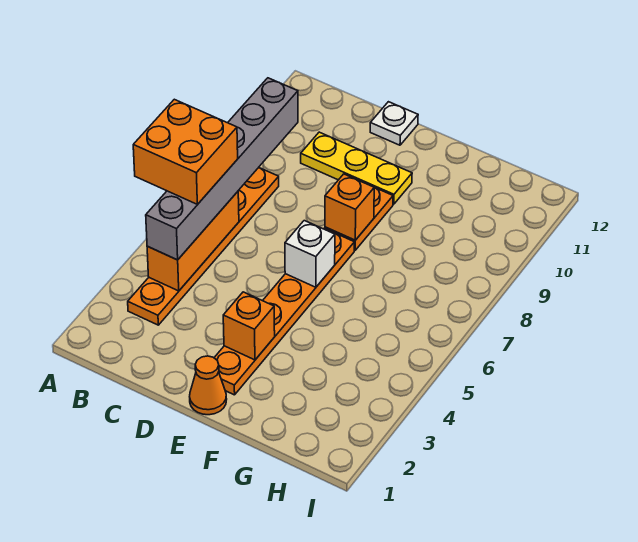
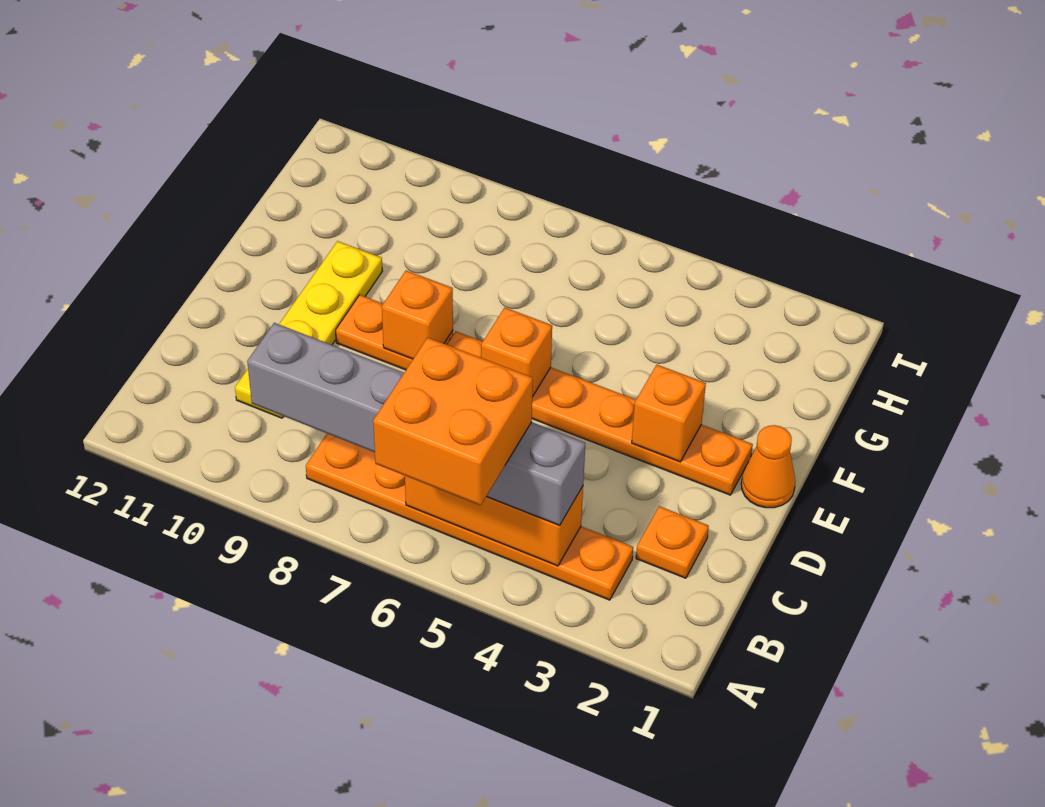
none -> orange plate C2 level 1
yellow plate C10:E10 level 1 -> yellow plate C10:F10 level 1
white plate D12 level 1 -> none
white brick E6 level 2 -> orange brick E6 level 2

